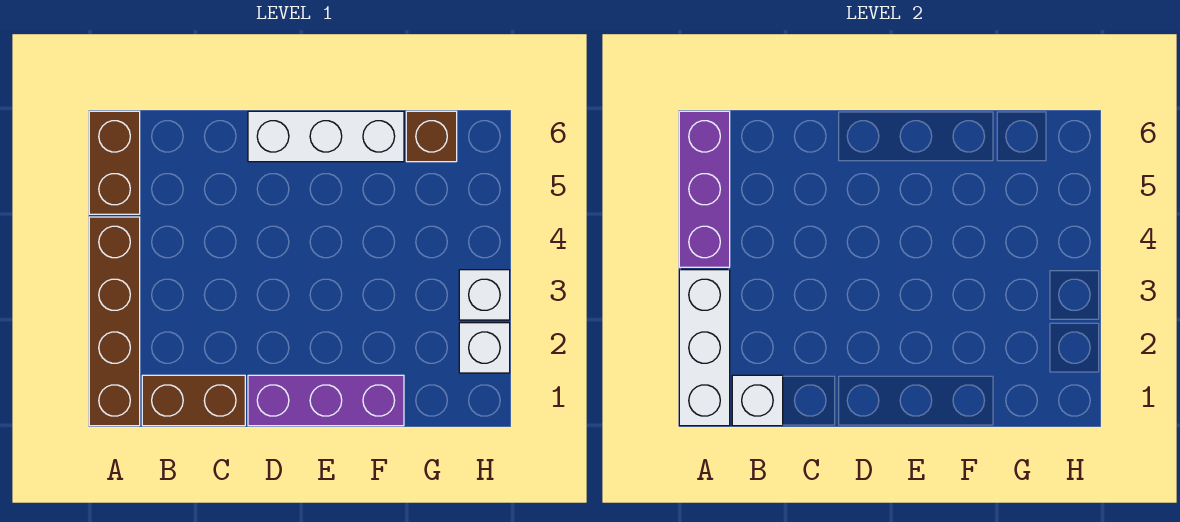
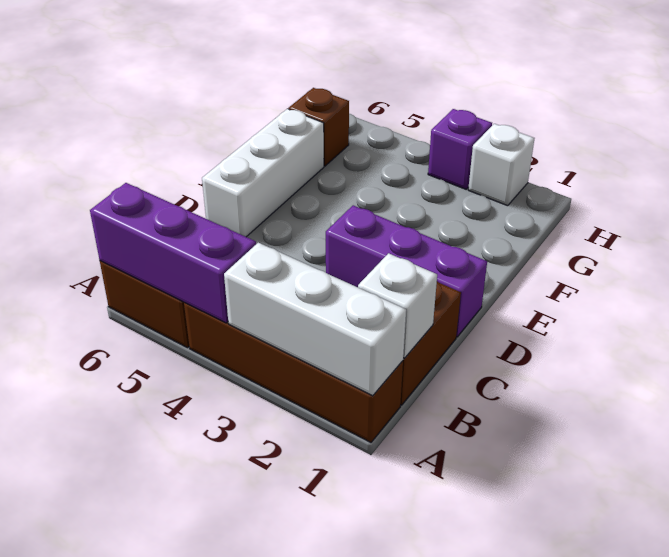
purple brick D1:F1 level 1 -> purple brick D1:D3 level 1
white brick H3 level 1 -> purple brick H3 level 1

